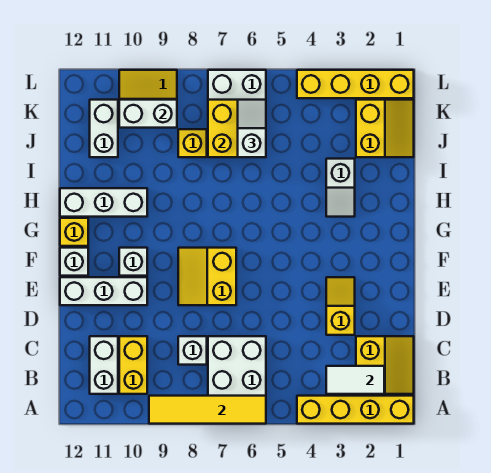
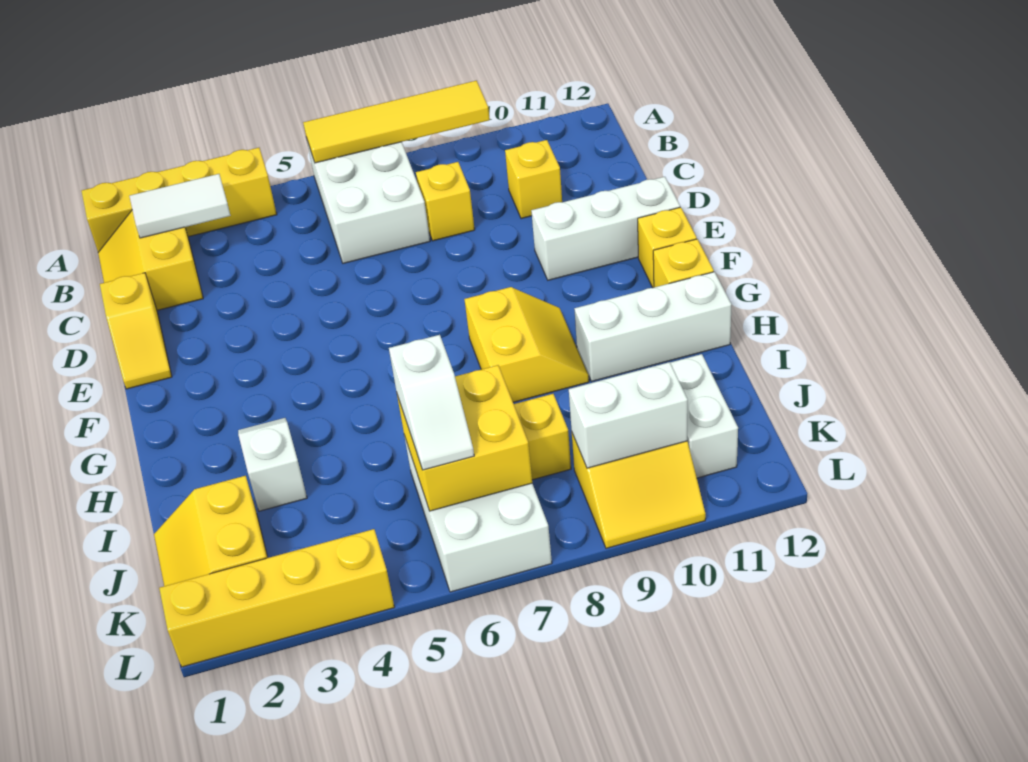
yellow brick B10:C10 level 1 -> yellow brick C10 level 1
white brick B11:C11 level 1 -> none
white brick C8 level 1 -> yellow brick C8 level 1
yellow slope D3:E3 level 1 top D -> yellow slope D1:E1 level 1 top D
yellow slope E7:F8 level 1 top 7 -> yellow slope G8:H9 level 1 top 8
white brick F10 level 1 -> none
white brick F12 level 1 -> yellow brick F12 level 1

